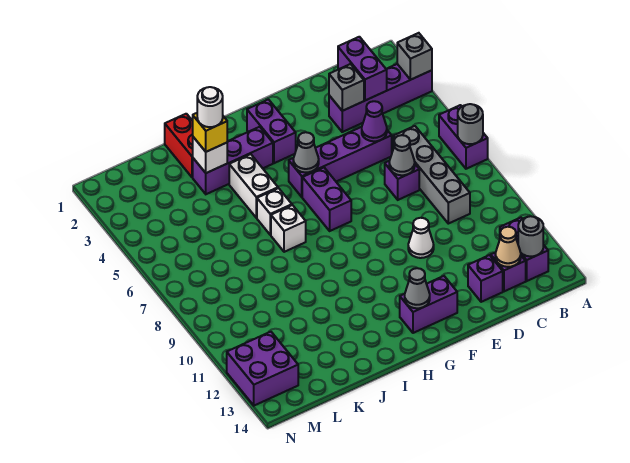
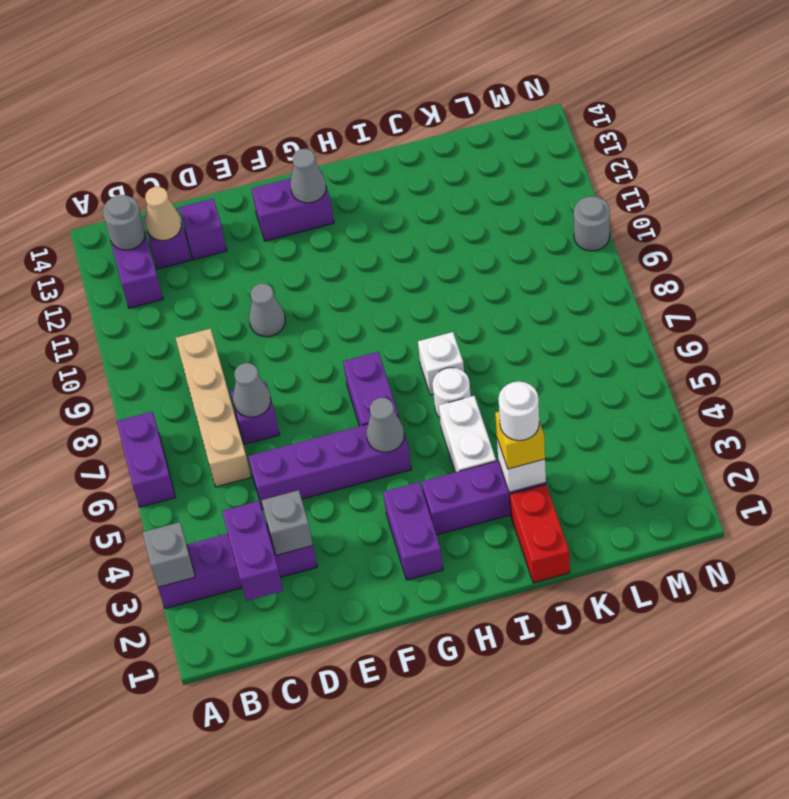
grey round brick A7 level 2 -> grey round brick N10 level 1
grey brick C6:C9 level 1 -> tan brick C6:C9 level 1
purple cone D5 level 2 -> none
white cone E10 level 1 -> grey cone E10 level 1
white brick I6 level 1 -> white round brick I6 level 1
purple brick M12:N13 level 1 -> none

